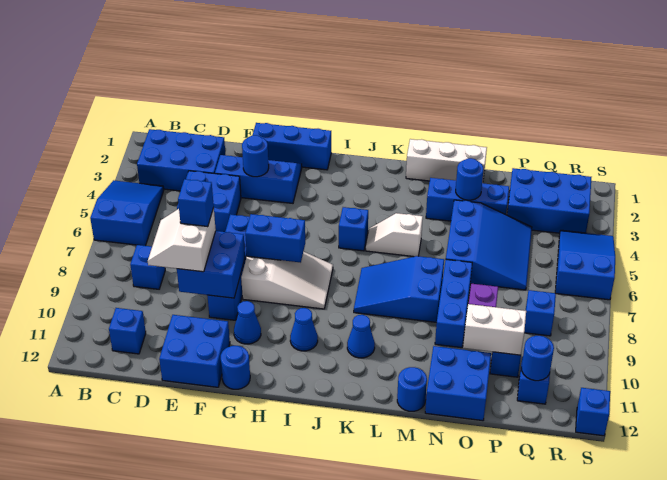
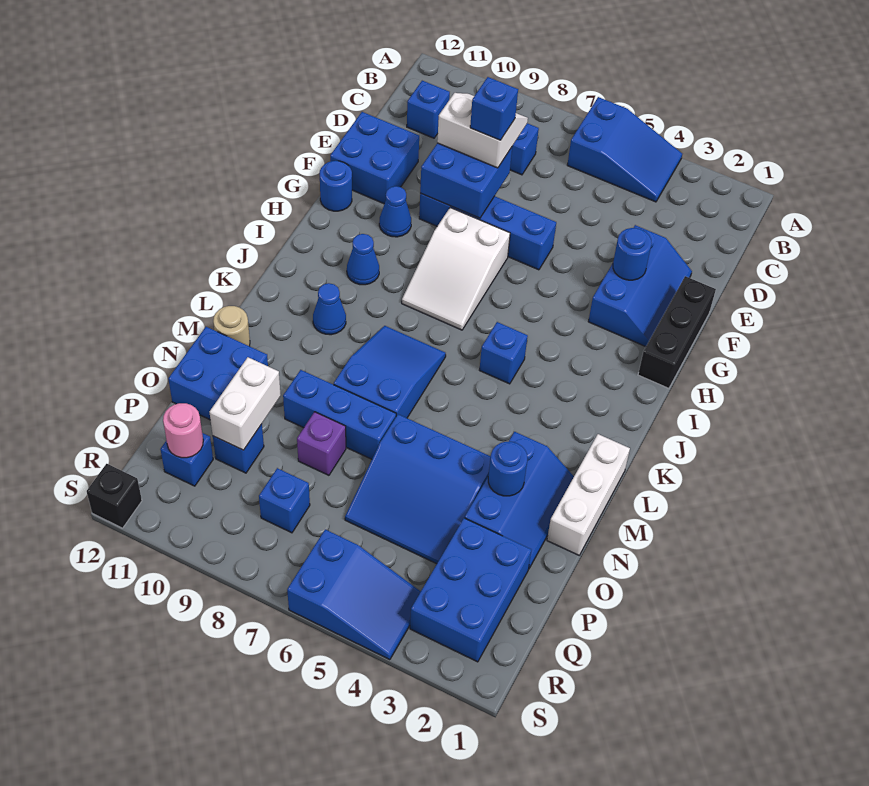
blue brick B2:D3 level 1 -> none
blue brick D4:E5 level 1 -> none
blue brick F1:H1 level 1 -> black brick F1:H1 level 1
blue brick G7:H7 level 2 -> none
white slope K5:L5 level 1 top L -> none
blue round brick M12 level 1 -> tan round brick M12 level 1
blue round brick Q11 level 2 -> pink round brick Q11 level 2
blue brick S12 level 1 -> black brick S12 level 1

